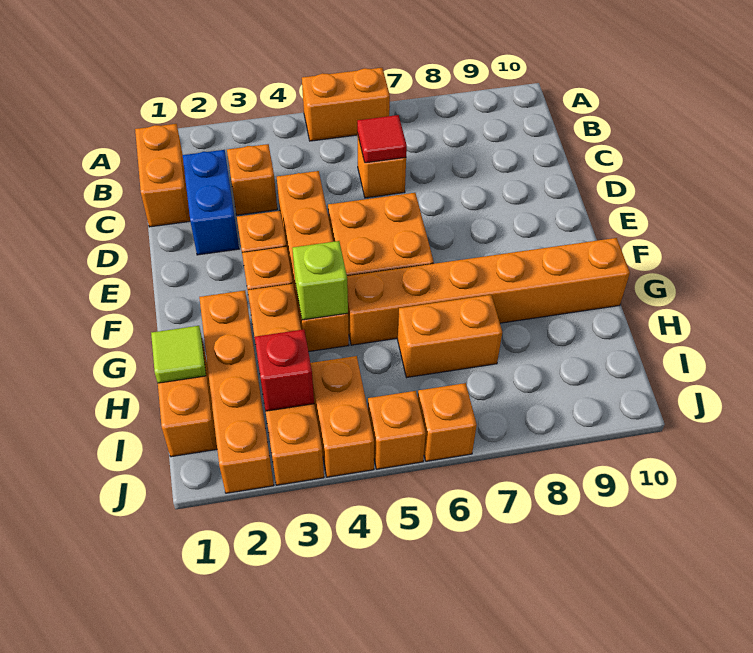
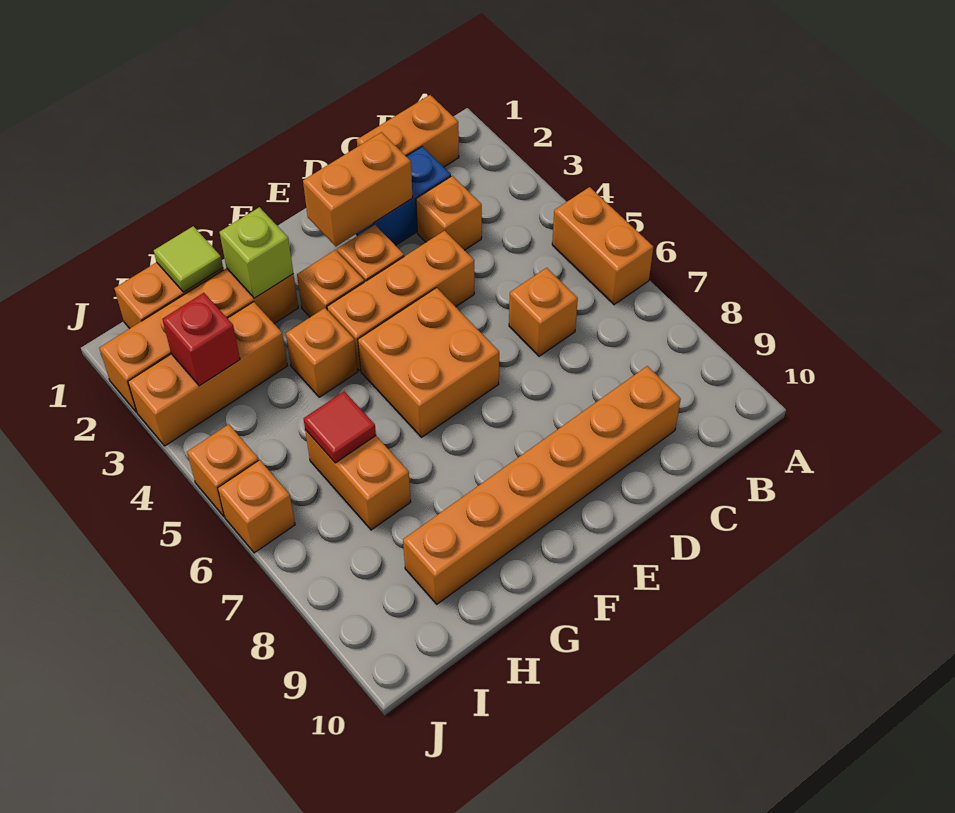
red tile C6 level 2 -> red tile H6 level 2
orange brick G3:J3 level 1 -> orange brick H3:J3 level 1
lime brick G4 level 2 -> lime brick G2 level 2
orange brick G5:G10 level 1 -> orange brick C9:H9 level 1
orange brick I4:J4 level 1 -> orange brick D2:E2 level 2

